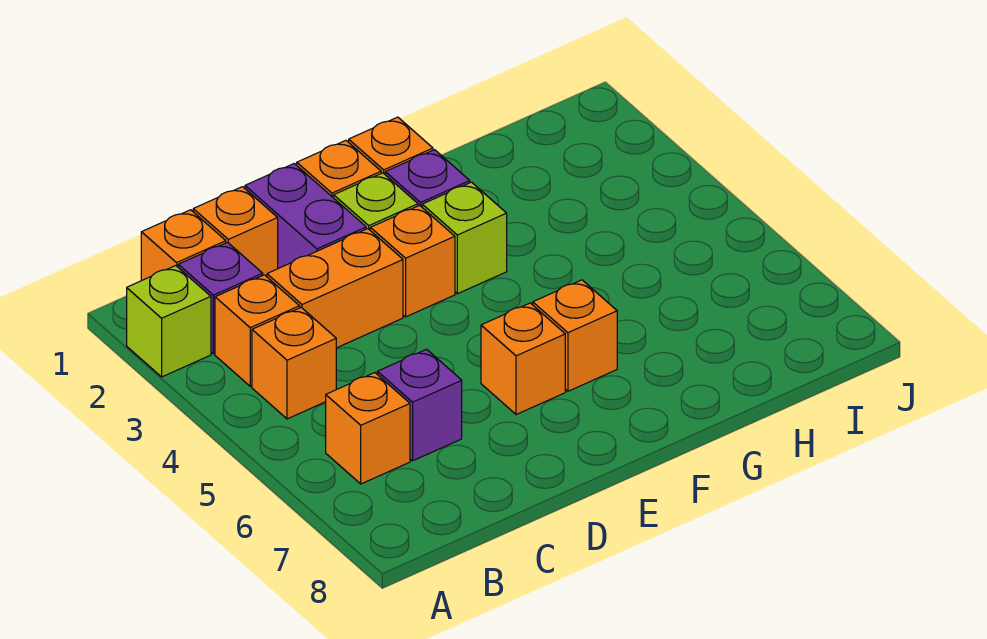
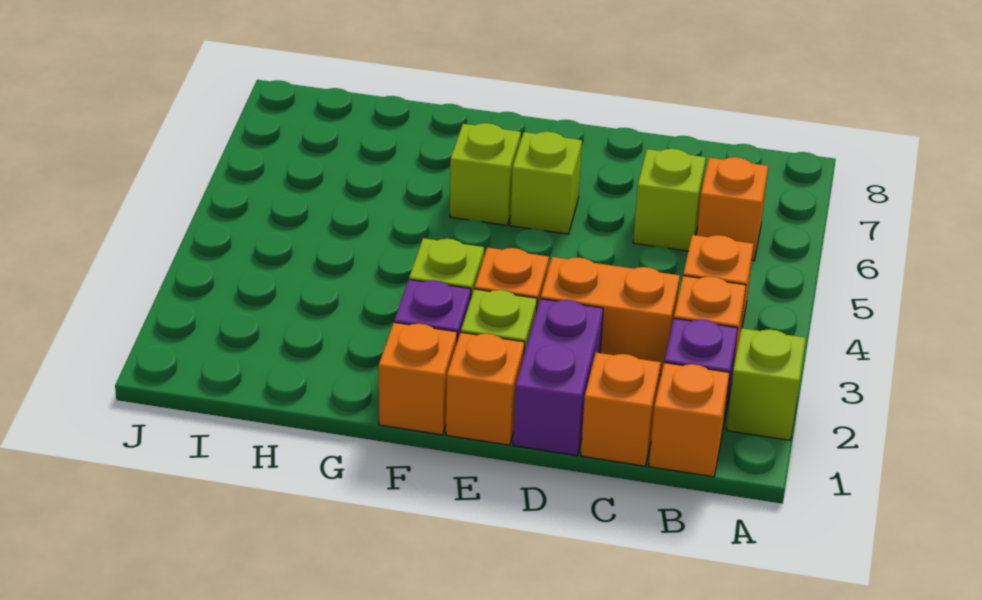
purple brick C6 level 1 -> lime brick C6 level 1
orange brick E6 level 1 -> lime brick E6 level 1
orange brick F6 level 1 -> lime brick F6 level 1

